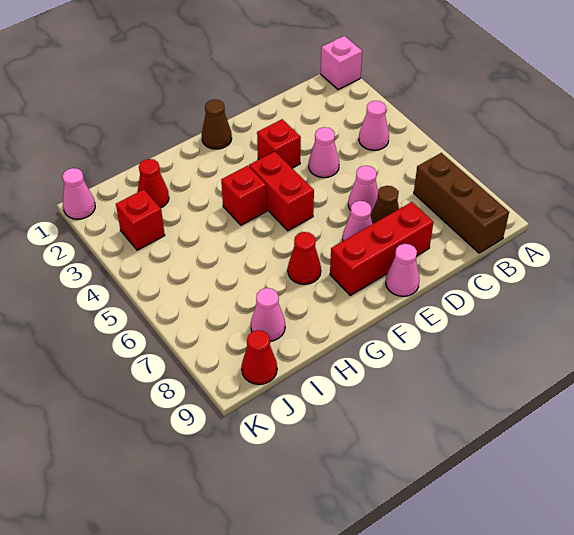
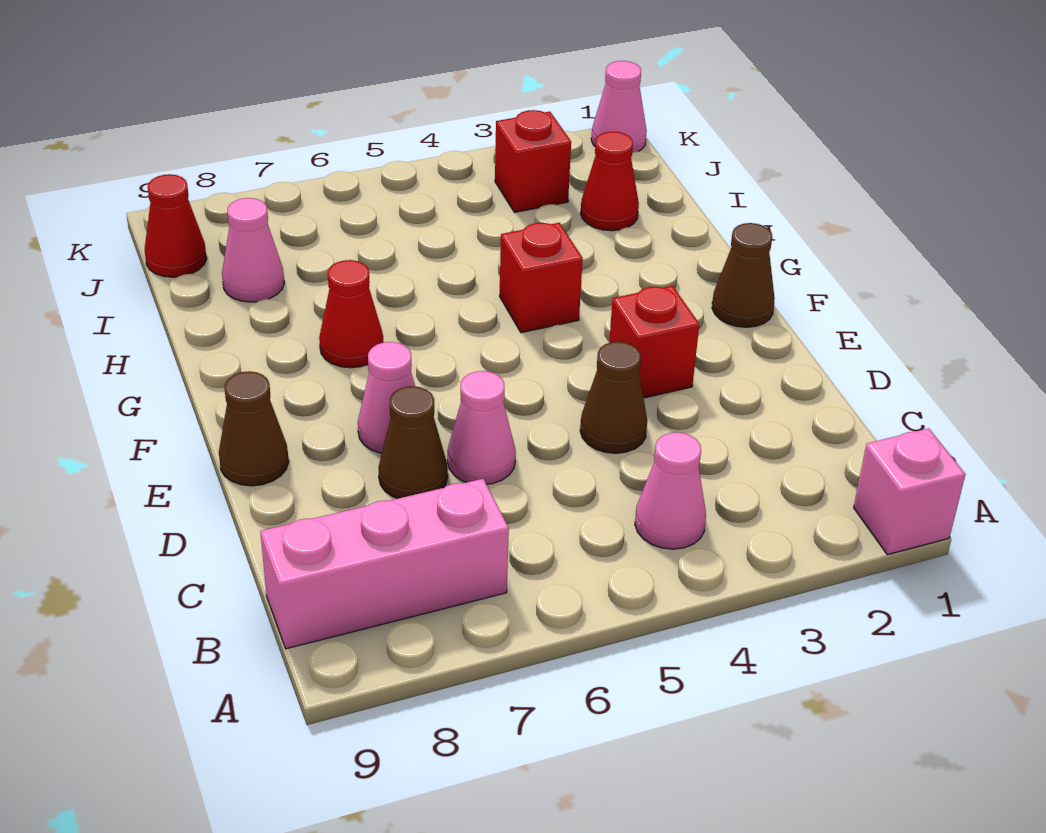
brown brick B7:B9 level 1 -> pink brick B7:B9 level 1
pink cone D4 level 1 -> brown cone D4 level 1
red brick D8:F8 level 1 -> none
pink cone E9 level 1 -> brown cone E9 level 1
red brick F4:F5 level 1 -> none

